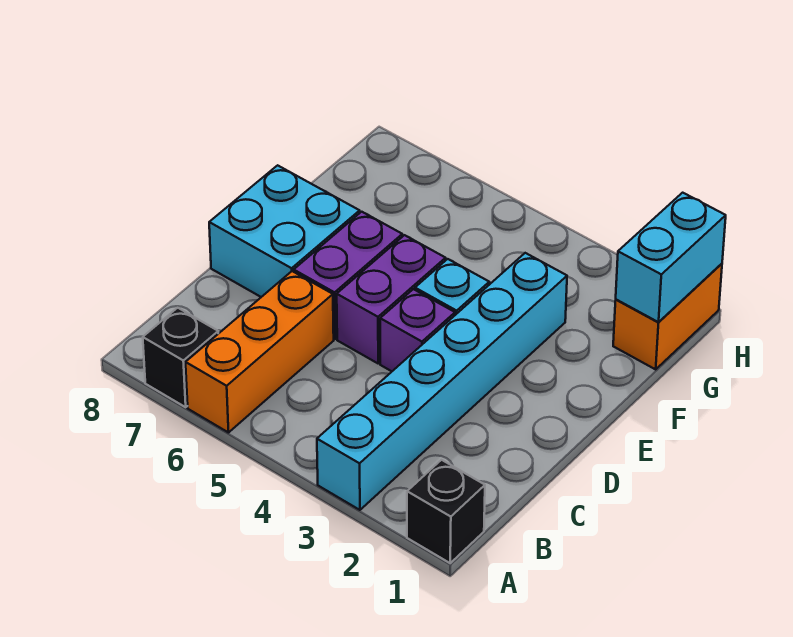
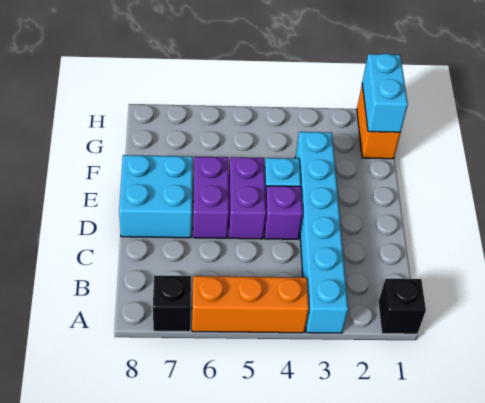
orange brick A6:C6 level 1 -> orange brick A4:A6 level 1

